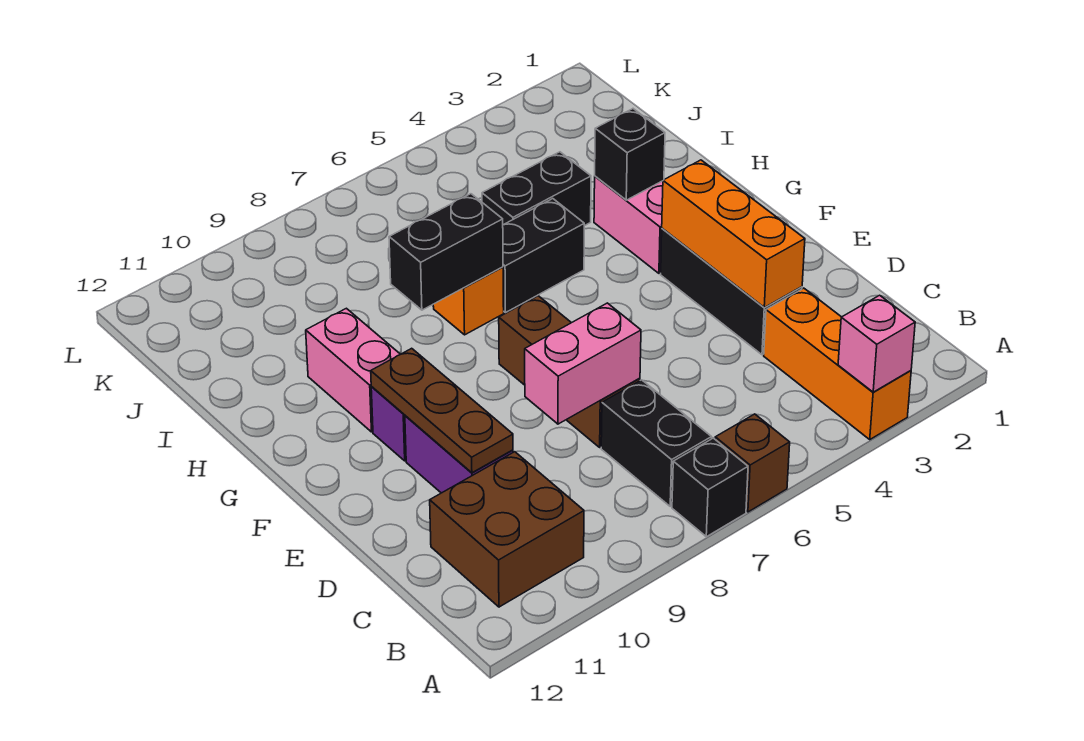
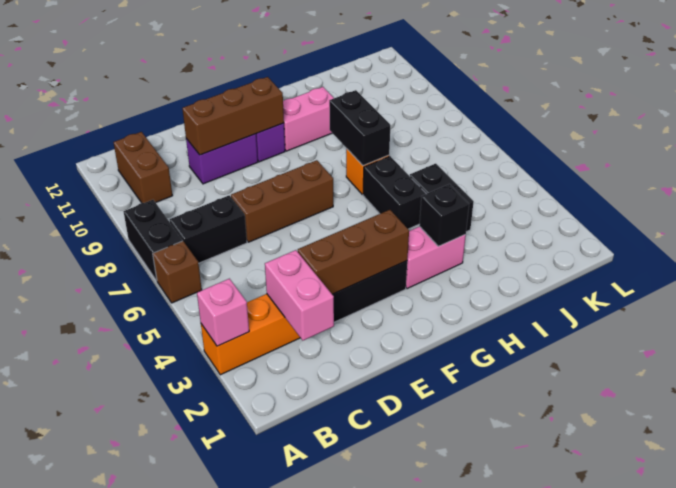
black brick A7 level 1 -> black brick A7:A8 level 1
brown brick B10:C11 level 1 -> brown brick B10:B11 level 1
orange brick D3:F3 level 2 -> brown brick D3:F3 level 2
pink brick D7:D8 level 2 -> pink brick C2:C3 level 2
brown plate D10:F10 level 2 -> brown brick D10:F10 level 2

